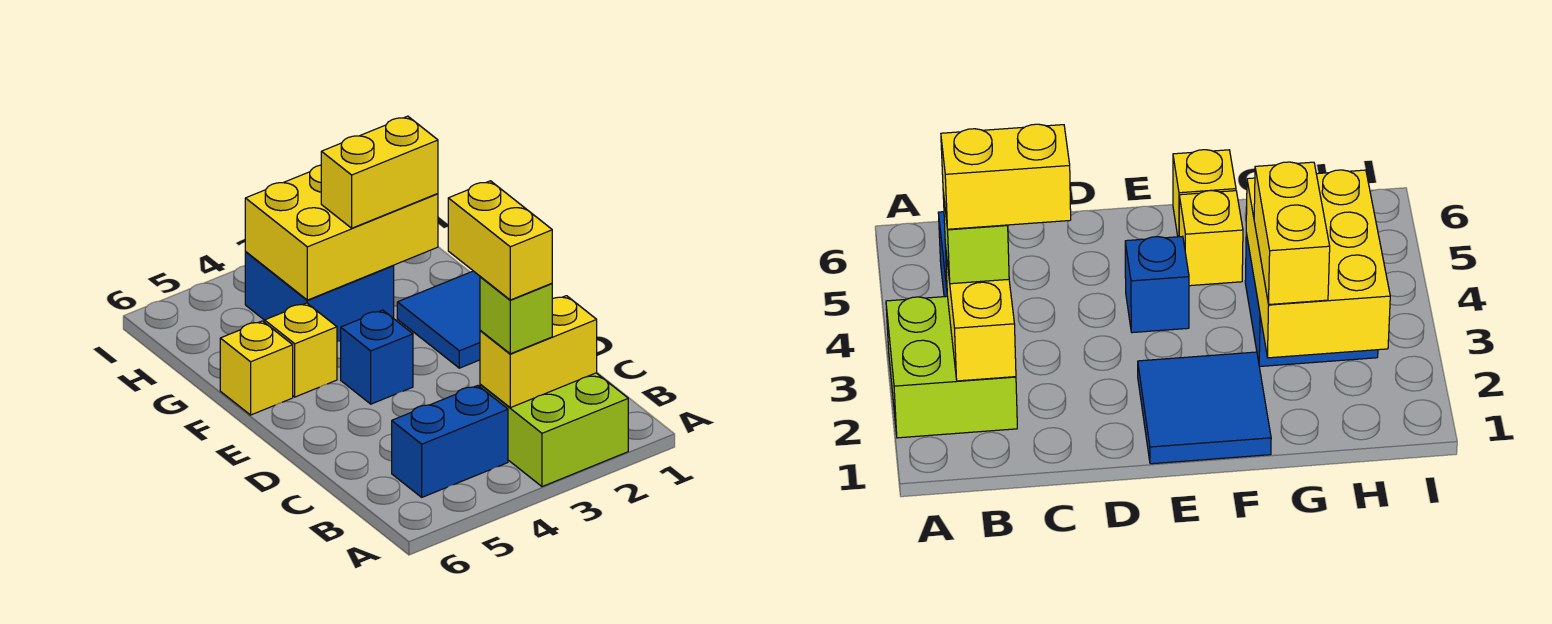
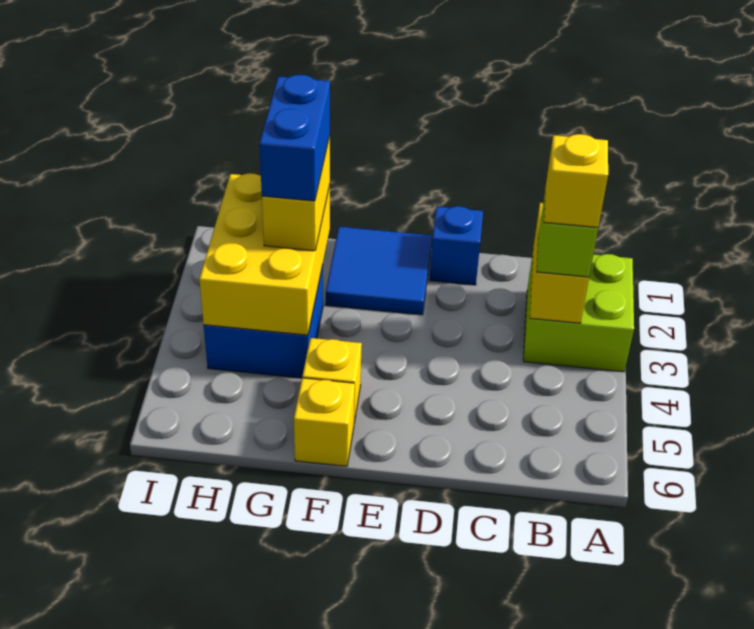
yellow brick B3:C3 level 4 -> yellow brick B3 level 4
blue brick B4:B5 level 1 -> blue brick G2:G3 level 4
blue brick E4 level 1 -> blue brick D1 level 1

